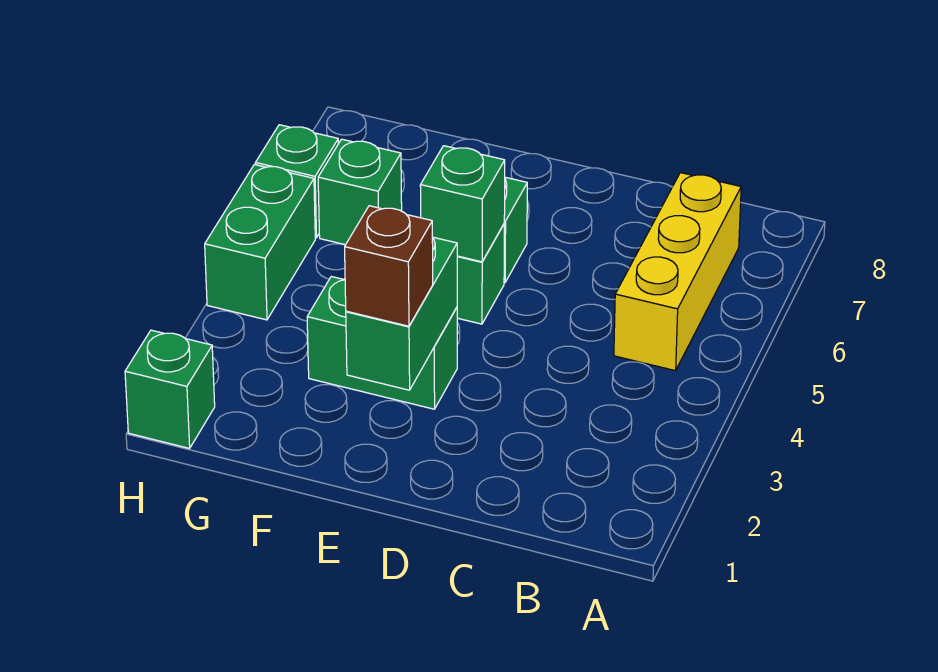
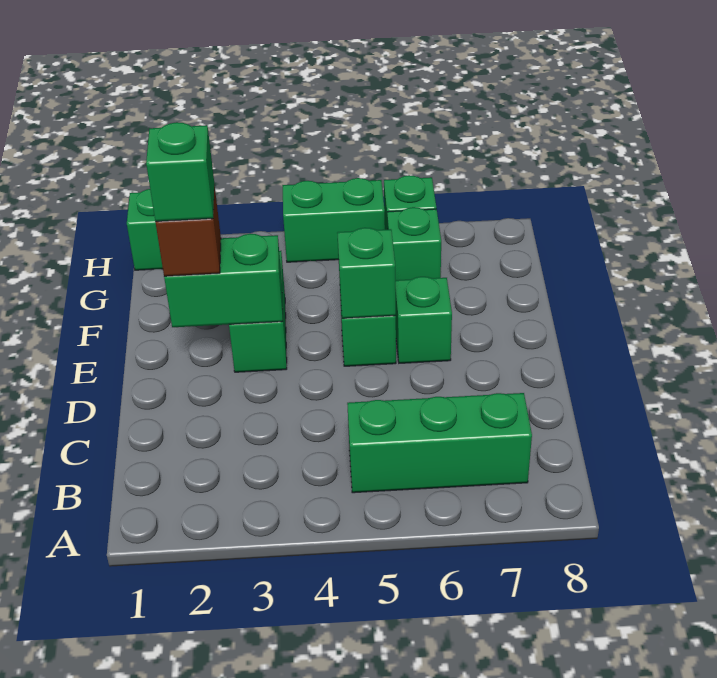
yellow brick B5:B7 level 1 -> green brick B5:B7 level 1
none -> green brick E2 level 4

